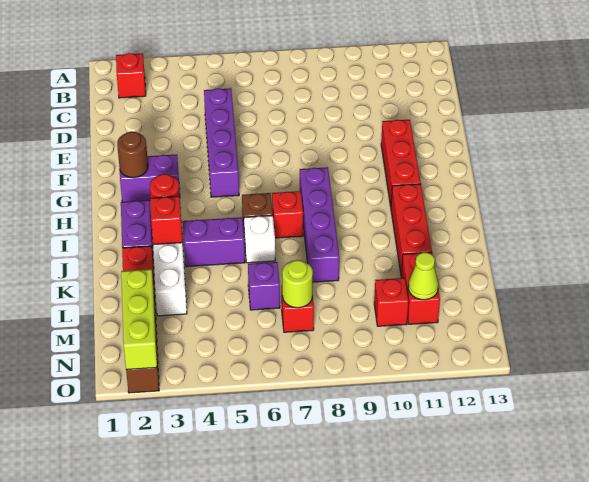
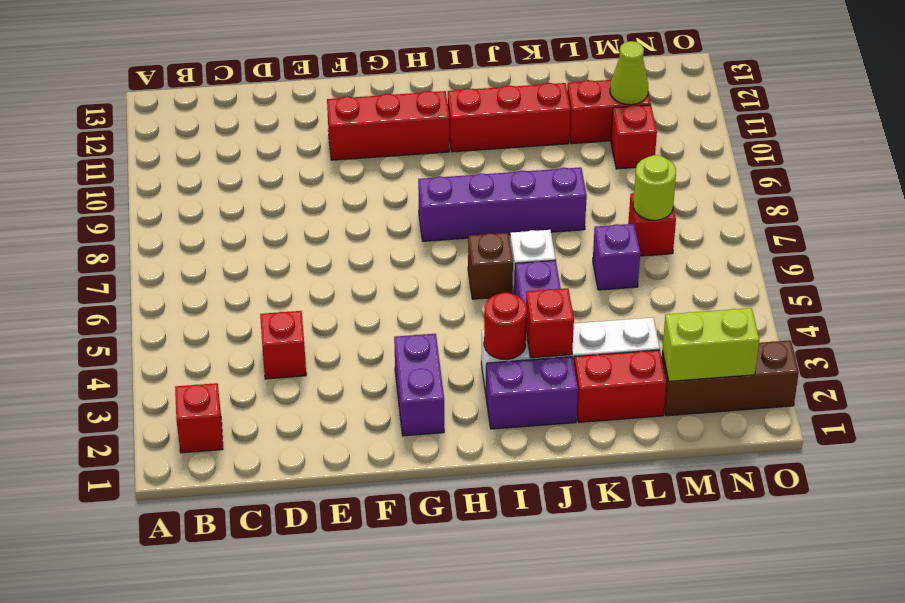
purple brick D5:G5 level 1 -> none
brown round brick G2 level 2 -> none
red brick I7 level 1 -> red brick D4 level 1
lime brick M2:O2 level 2 -> lime brick M2:N2 level 2

